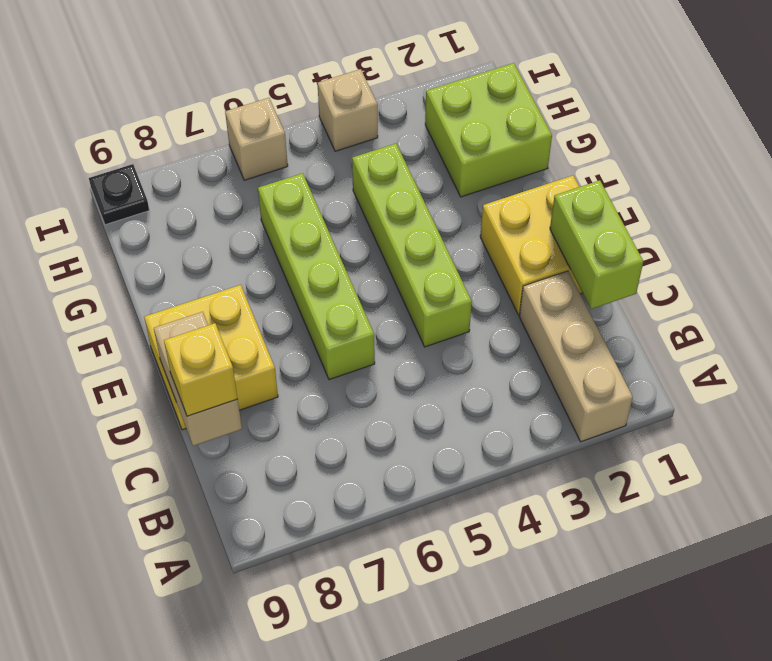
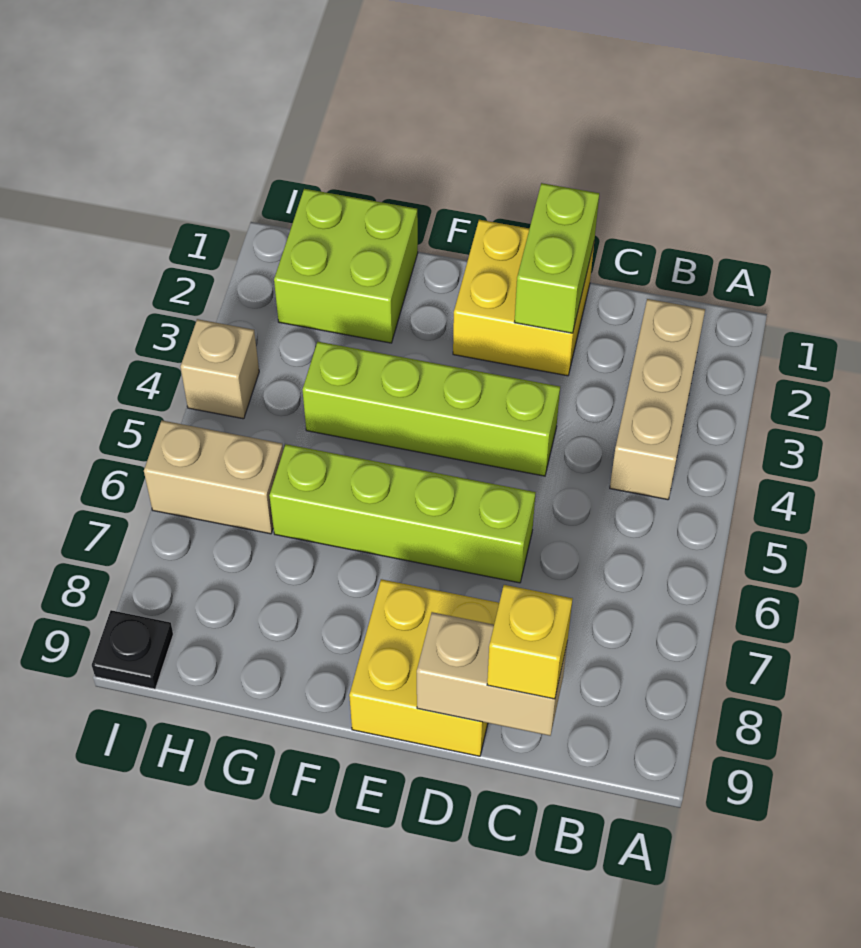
tan brick A2:C2 level 1 -> tan brick B2:B4 level 1
lime brick C1:D1 level 2 -> lime brick D1:D2 level 2
tan brick I6 level 1 -> tan brick H6:I6 level 1

